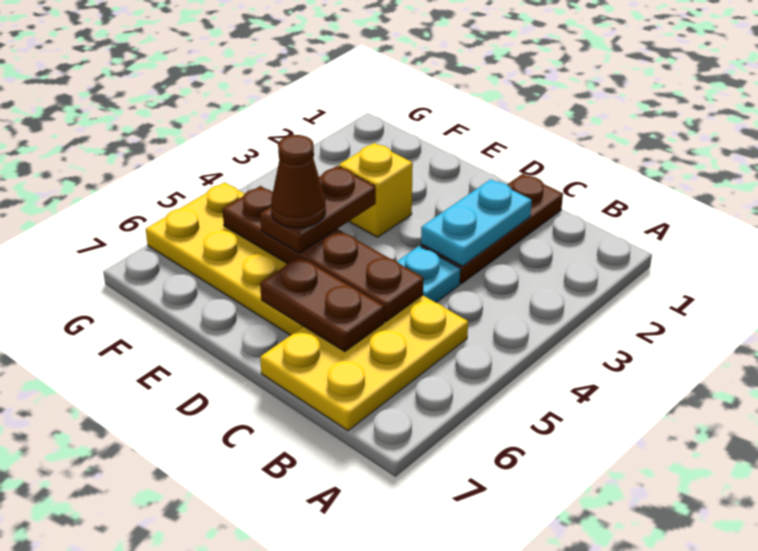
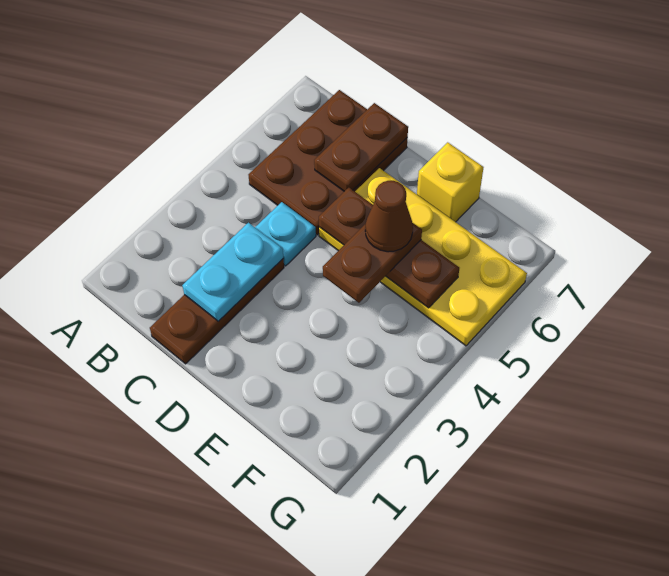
yellow plate B5:C7 level 1 -> brown plate B5:C7 level 1
brown plate C5:F5 level 2 -> brown plate D5:F5 level 2
brown plate C6:D6 level 2 -> brown plate C6:C7 level 2
yellow brick E3 level 1 -> yellow brick E7 level 1

